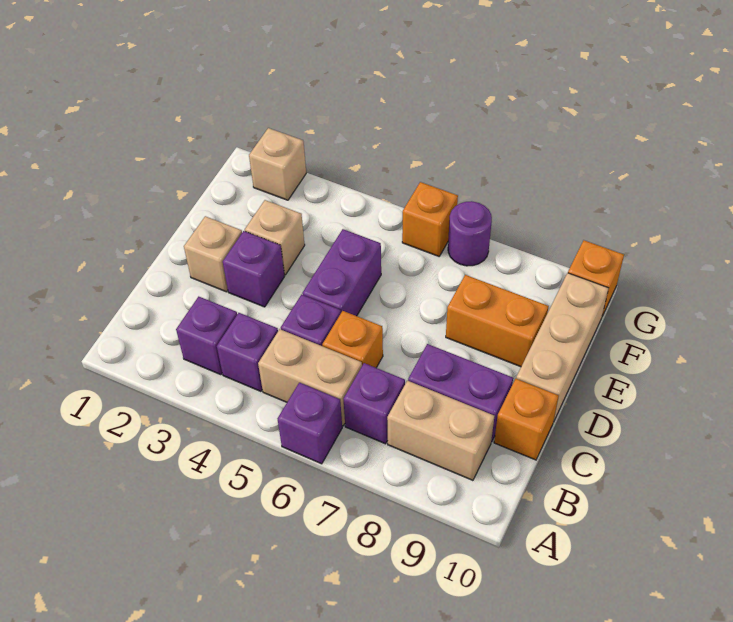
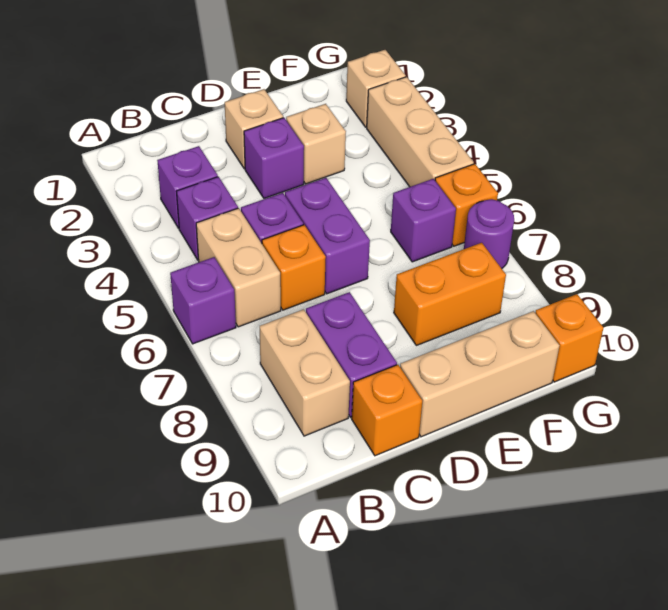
purple brick B7 level 1 -> purple brick F6 level 1
purple brick D5:E5 level 1 -> purple brick D5:D6 level 1
orange brick E8:E9 level 1 -> orange brick E8:F8 level 1
none -> tan brick G3:G5 level 1

